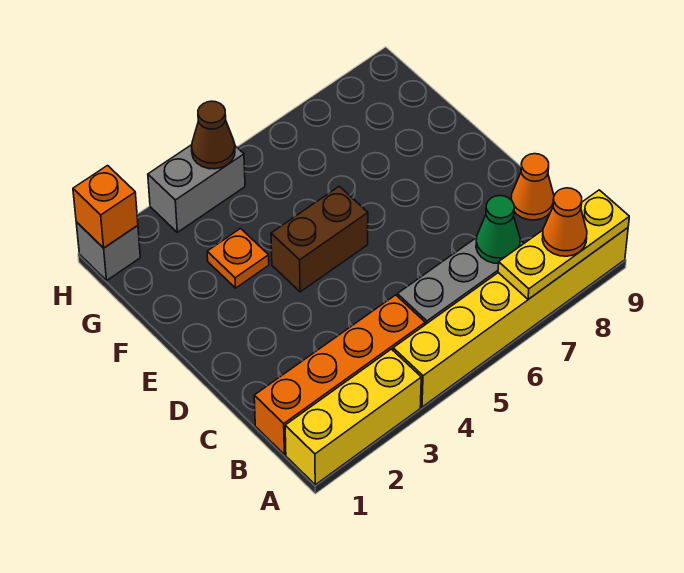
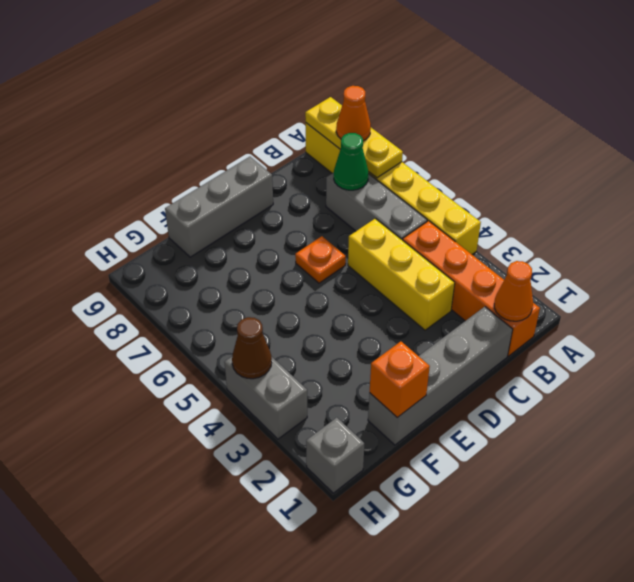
yellow brick A1:A3 level 1 -> yellow brick C3:C5 level 1
none -> grey brick C1:F1 level 1
orange cone C9 level 1 -> orange cone B1 level 2
none -> grey brick D9:F9 level 1
brown brick E4:E5 level 1 -> none
orange plate F3 level 1 -> orange plate D6 level 1
orange brick H1 level 2 -> orange brick F1 level 2

